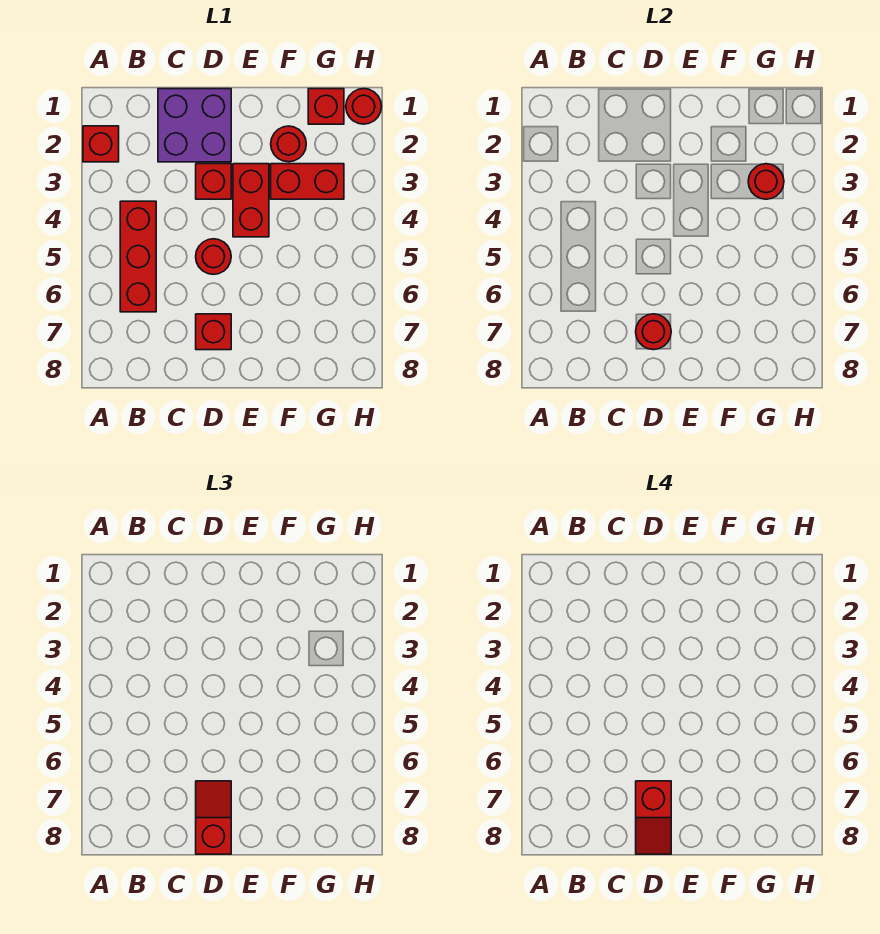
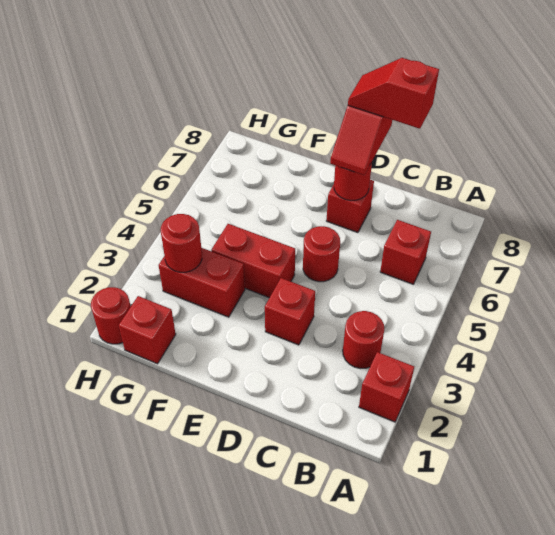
red brick B4:B6 level 1 -> red brick B6 level 1
purple brick C1:D2 level 1 -> none
red slope D7:D8 level 4 top 7 -> red slope C8:D8 level 4 top C
red brick E3:E4 level 1 -> red brick E4:F4 level 1
red round brick F2 level 1 -> red round brick B3 level 1

